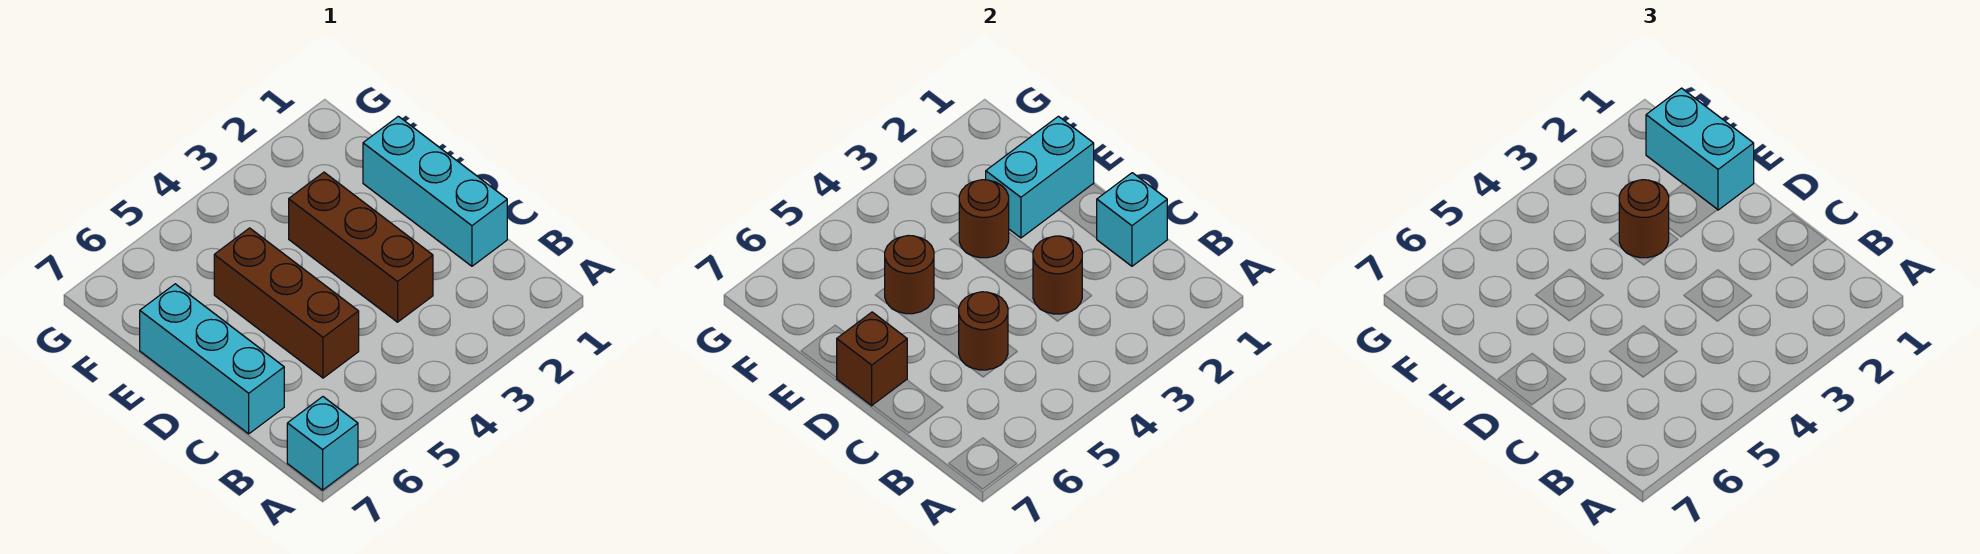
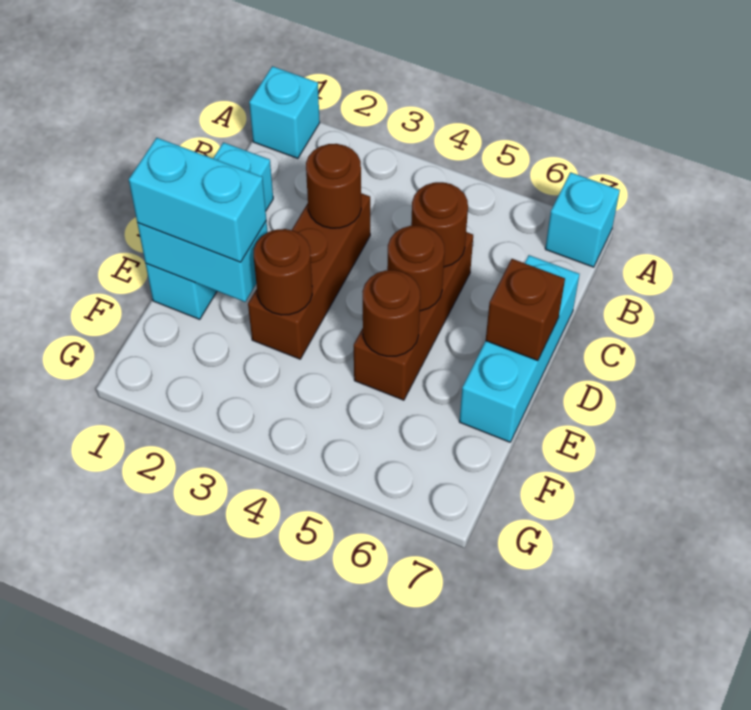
cyan brick C1 level 2 -> cyan brick A1 level 1
cyan brick E1:F1 level 3 -> cyan brick E1:E2 level 3
brown round brick E3 level 3 -> brown round brick D5 level 2

